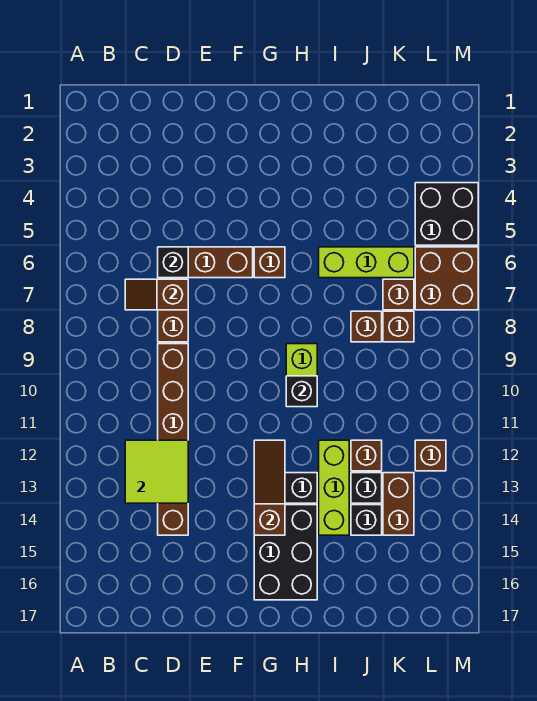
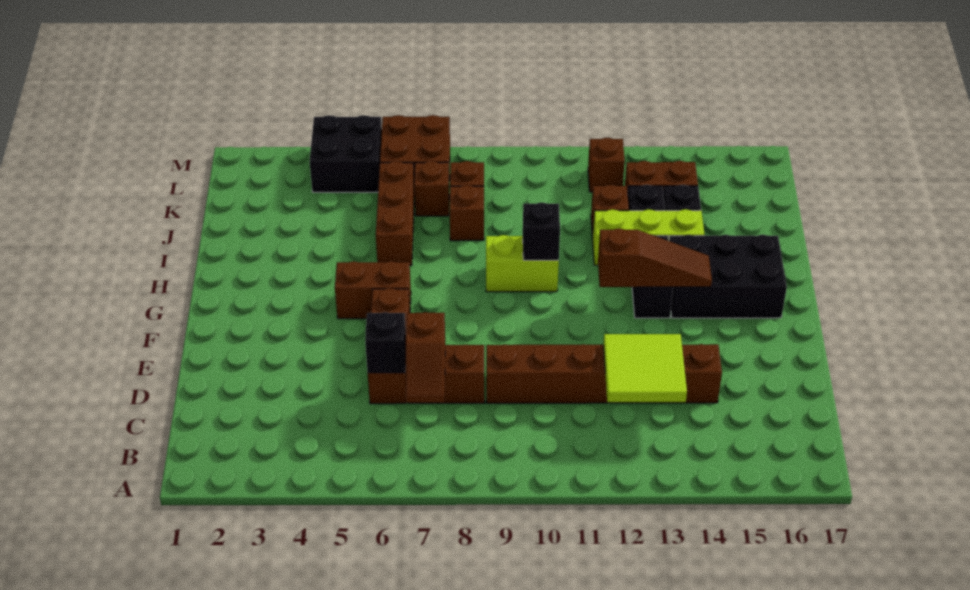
brown brick G6 level 1 -> brown brick G5:G6 level 1
brown slope G12:G14 level 2 top 14 -> brown slope G12:G14 level 2 top 12
lime brick I6:K6 level 1 -> brown brick I6:K6 level 1

